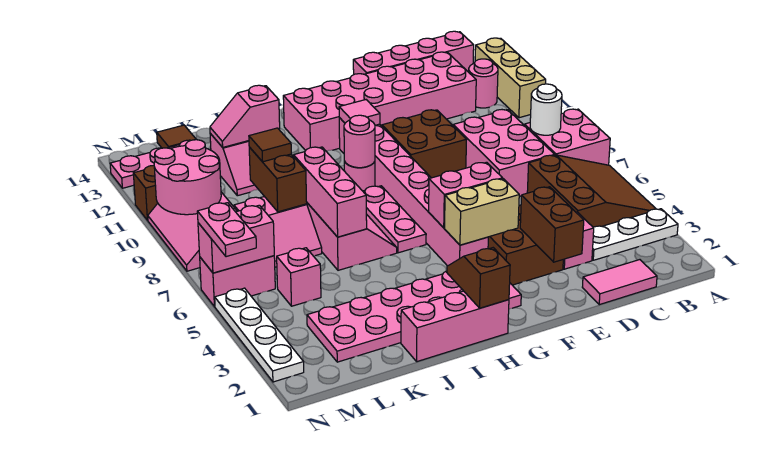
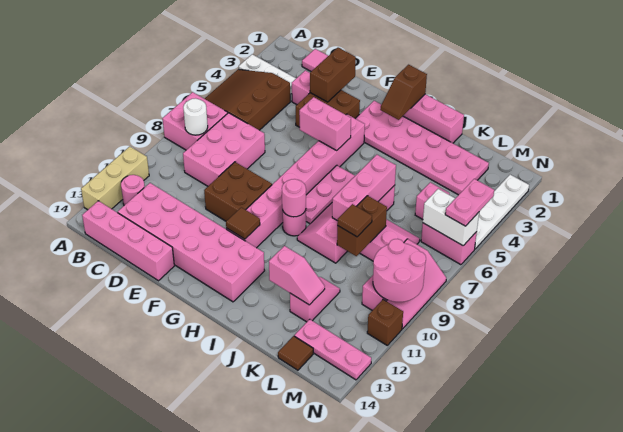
tan brick F4:G4 level 2 -> none
pink tile G11 level 2 -> brown tile G11 level 2
pink brick M6:N6 level 2 -> white brick M6:N6 level 2

